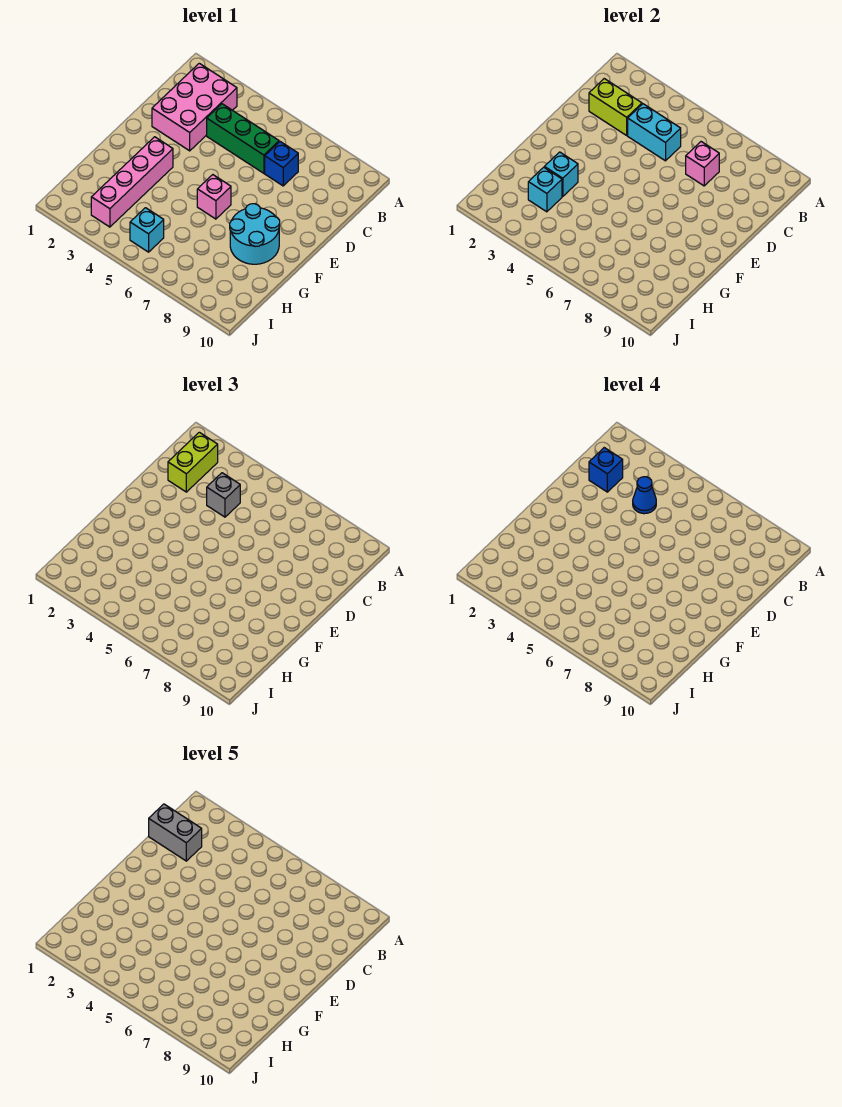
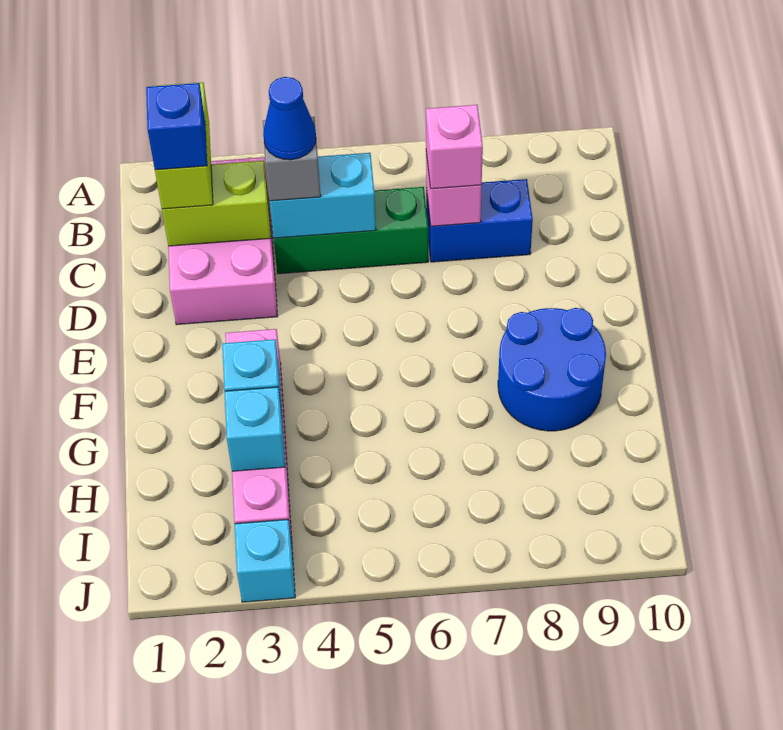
grey brick C1:C2 level 5 -> none
blue brick C7 level 1 -> blue brick C7:C8 level 1
pink brick F6 level 1 -> pink brick C7 level 3
cyan round brick F8:G9 level 1 -> blue round brick F8:G9 level 1
cyan brick I5 level 1 -> cyan brick J3 level 1

